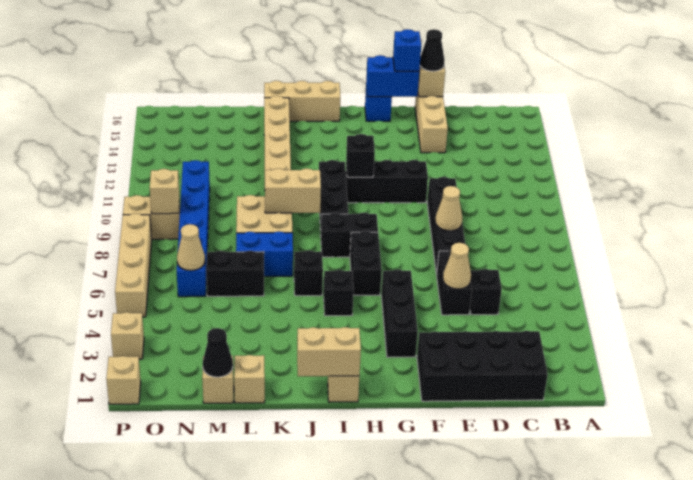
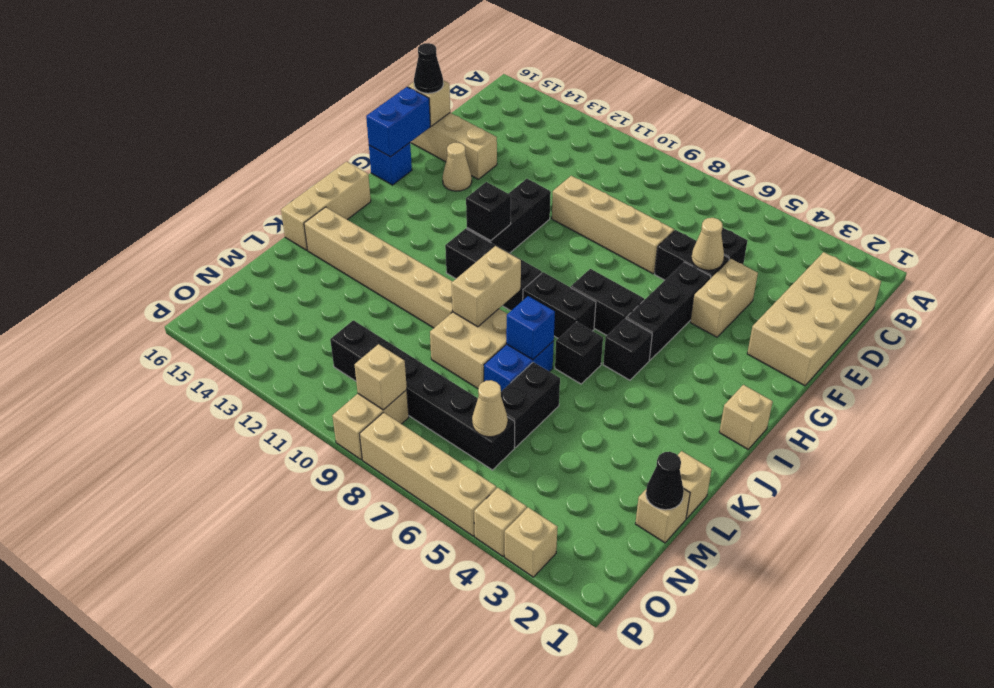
black brick C1:F2 level 1 -> tan brick C1:F2 level 1
black brick E7:E10 level 1 -> tan brick E7:E10 level 1
tan cone E8 level 2 -> tan cone F14 level 1
blue brick F16 level 3 -> blue brick K7 level 2
black brick G3:G5 level 1 -> black brick F5:H5 level 1
black brick H8:I8 level 1 -> black brick I7:I8 level 1
tan brick I1:J1 level 2 -> tan brick E4:F4 level 1
blue brick N6:N11 level 1 -> black brick N6:N11 level 1
tan brick P1 level 1 -> tan brick P4 level 1

